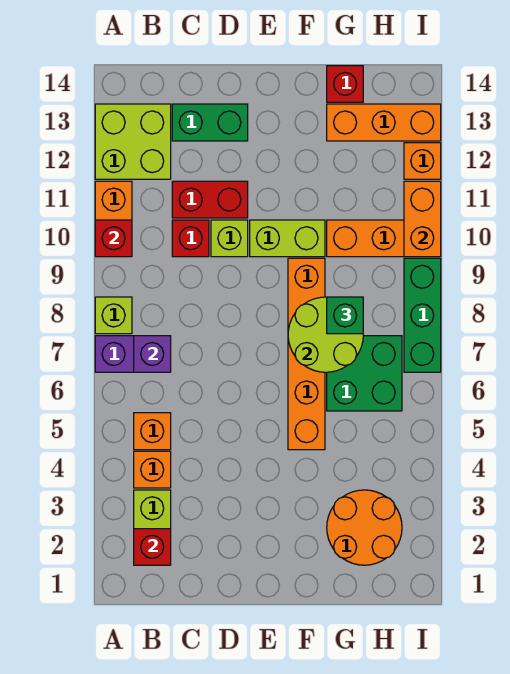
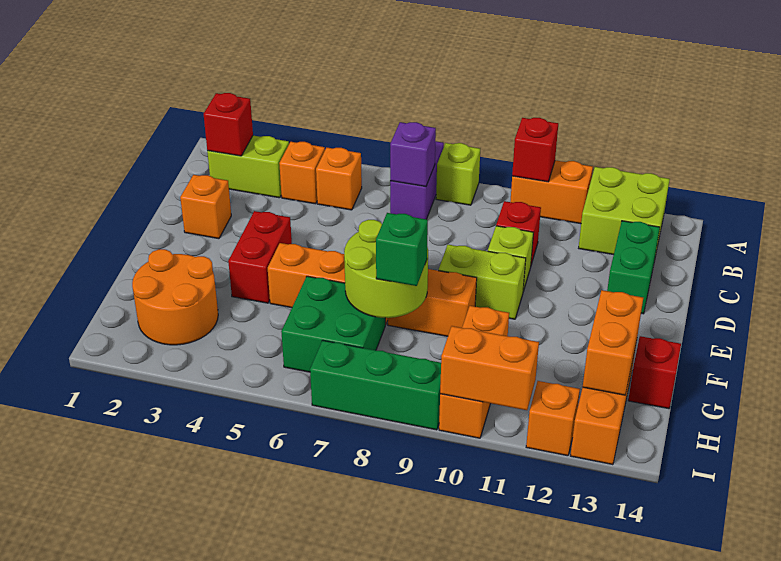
red brick C11:D11 level 1 -> red brick E4:F4 level 1
none -> orange brick D2 level 1
lime brick E10:F10 level 1 -> lime brick E9:E10 level 1
none -> orange brick G13:H13 level 2

